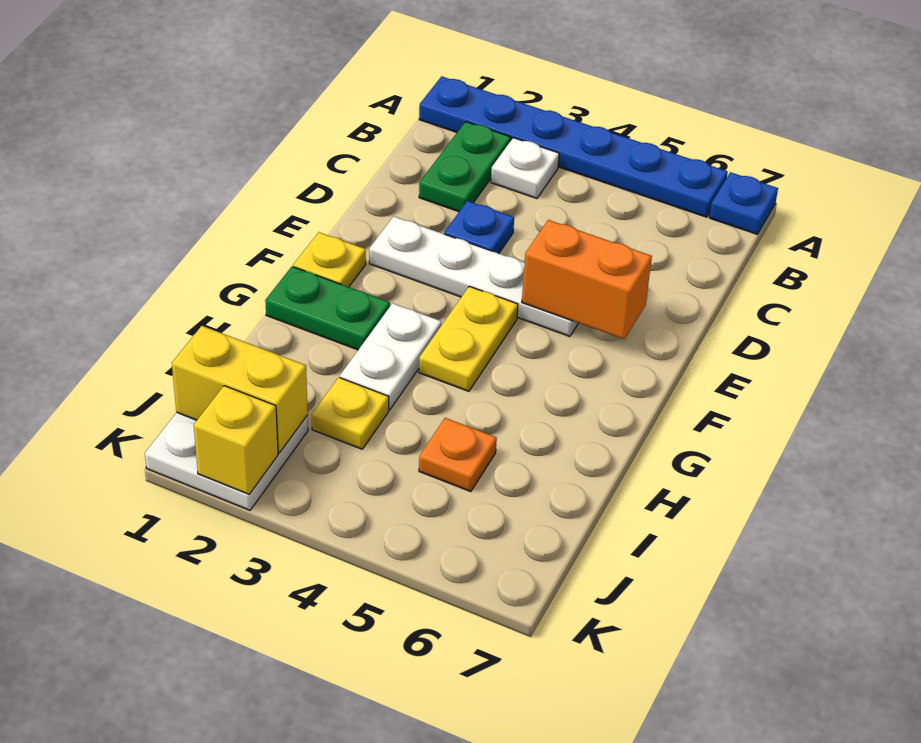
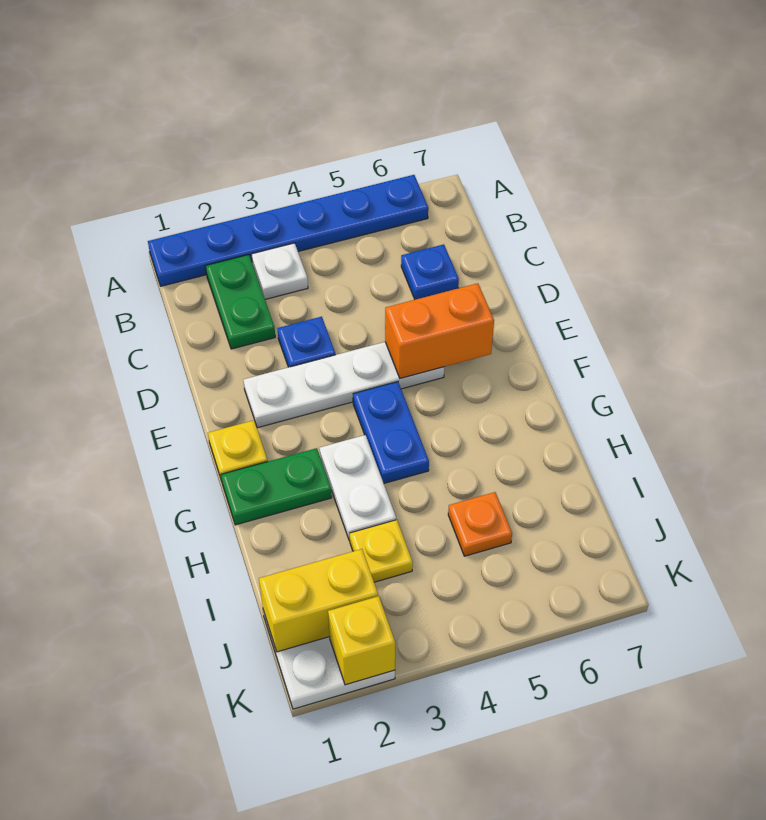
blue plate A7 level 1 -> blue plate C6 level 1
yellow plate F4:G4 level 1 -> blue plate F4:G4 level 1

